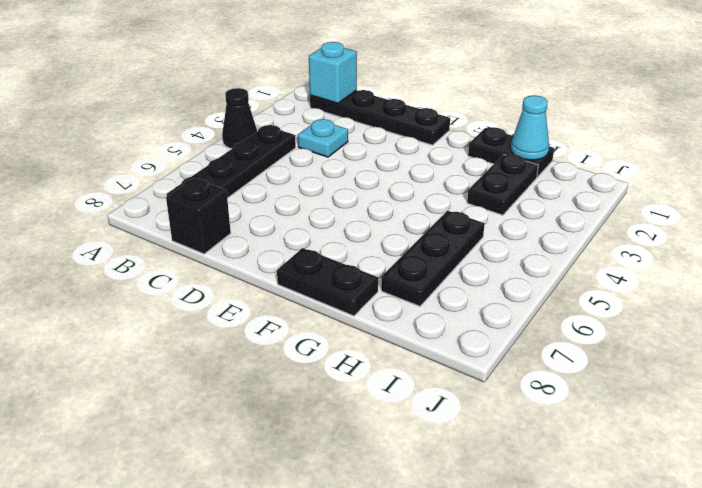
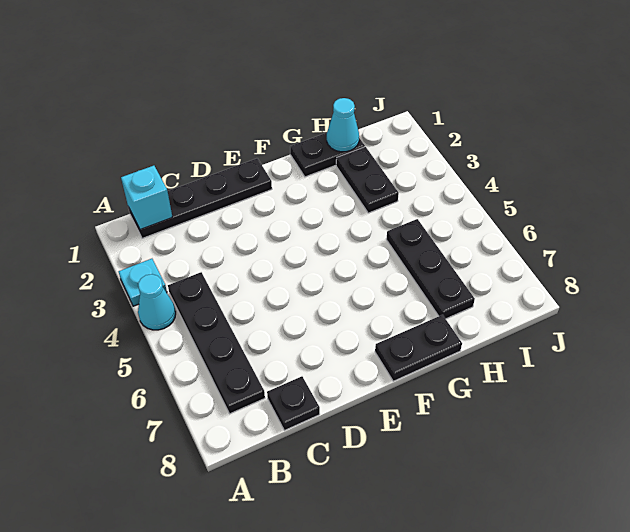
black cone A4 level 1 -> cyan cone A4 level 1
cyan plate C3 level 1 -> cyan plate A3 level 1
black brick C8 level 1 -> black plate C8 level 1

